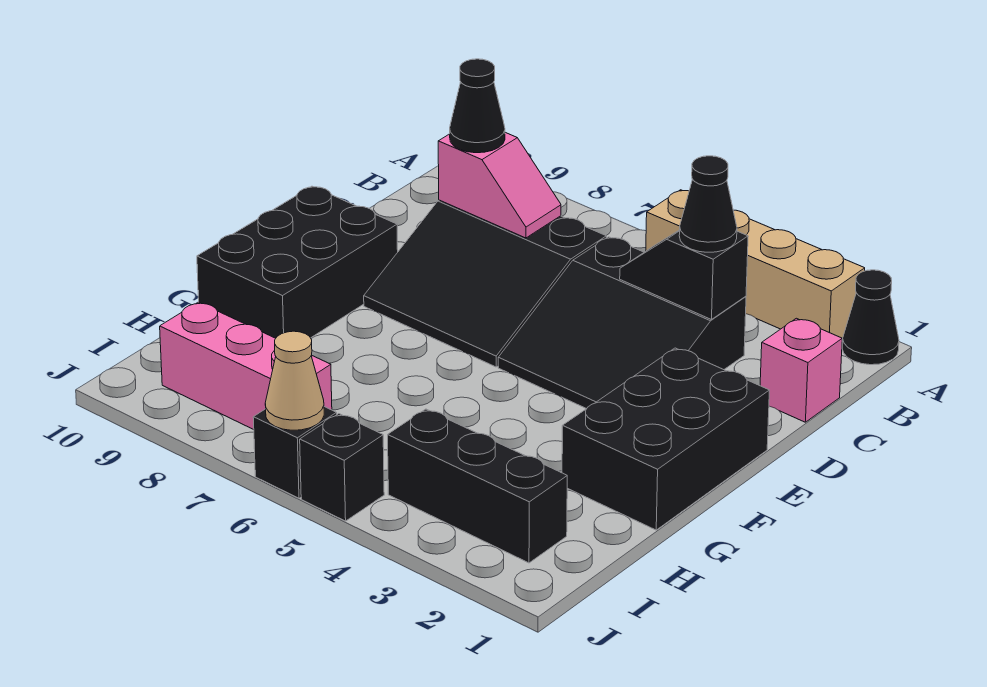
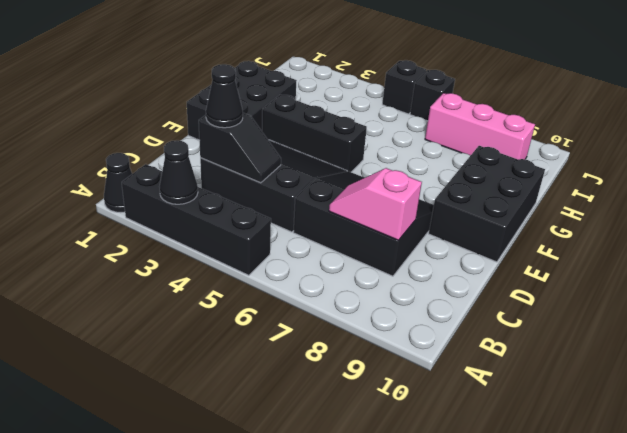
tan brick A2:A5 level 1 -> black brick A2:A5 level 1
pink brick C1 level 1 -> none
black cone C8 level 3 -> black cone A3 level 2
black brick I2:I4 level 1 -> black brick F3:F5 level 1
tan cone J6 level 2 -> none

